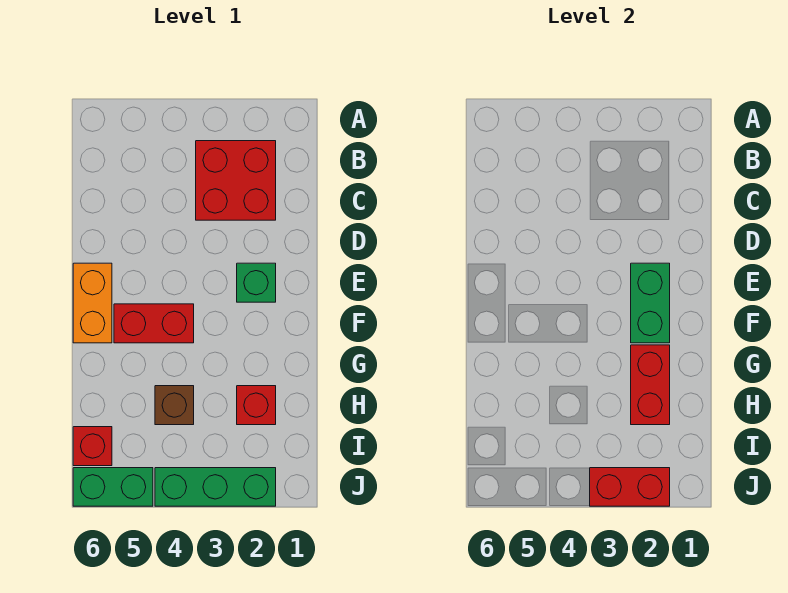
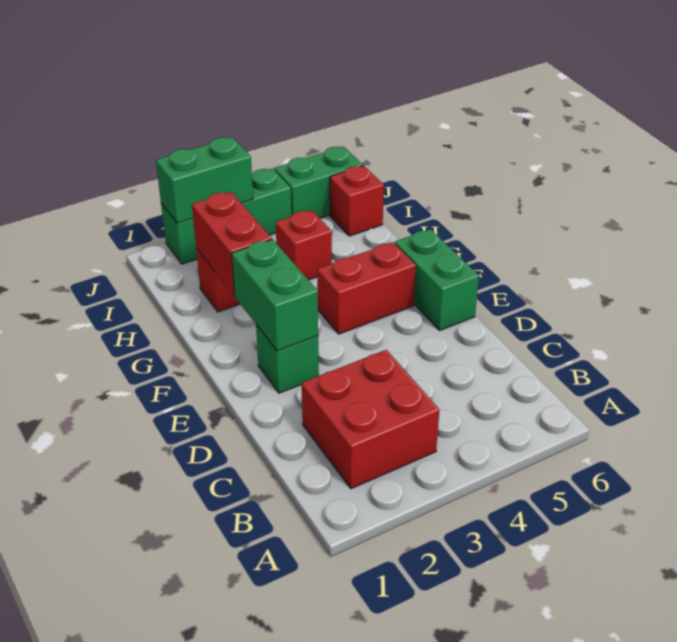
orange brick E6:F6 level 1 -> green brick E6:F6 level 1
brown brick H4 level 1 -> red brick H4 level 1
red brick J2:J3 level 2 -> green brick J2:J3 level 2

